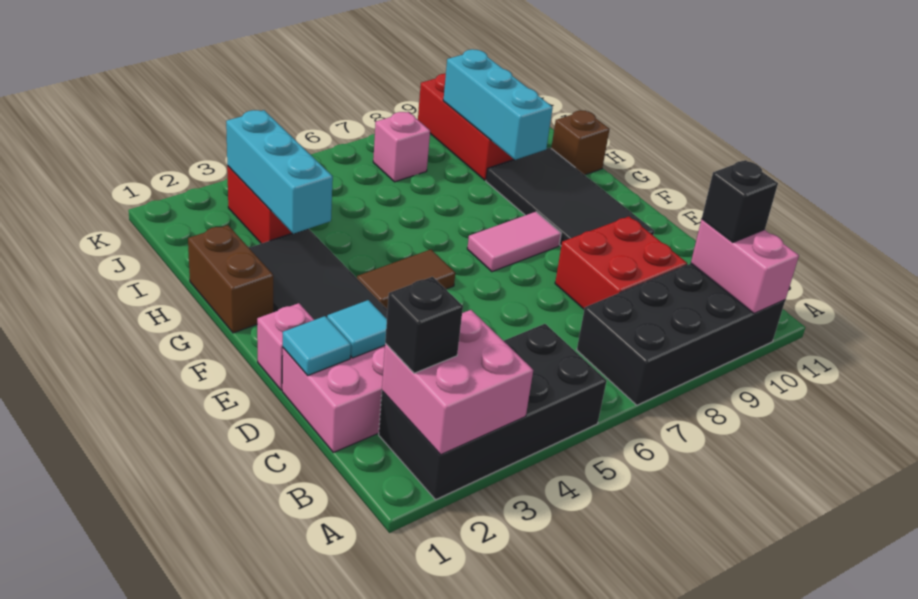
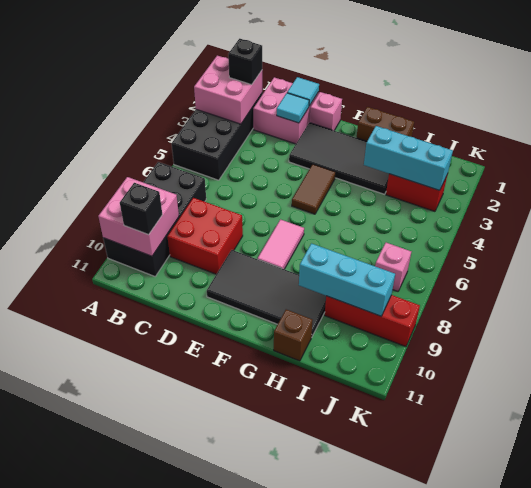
pink brick A10:B10 level 2 -> pink brick A9:B10 level 2

